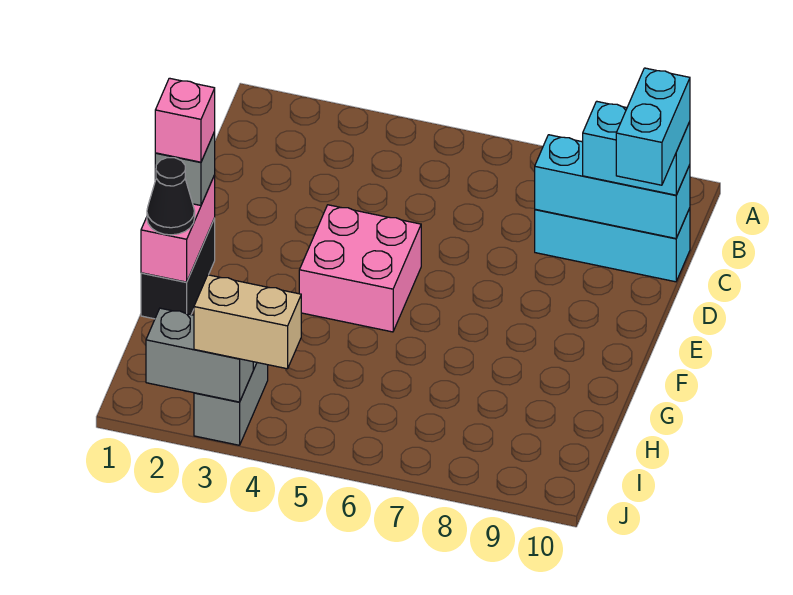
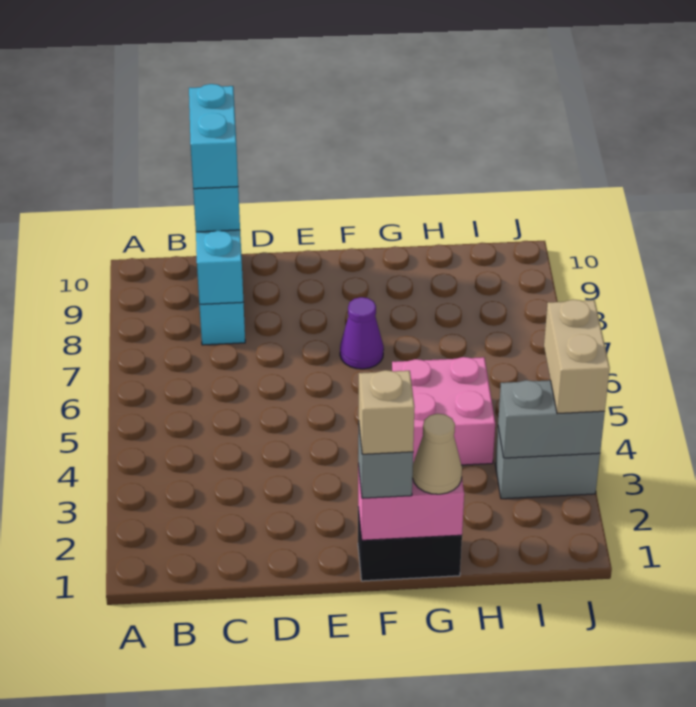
cyan brick C10:D10 level 4 -> cyan brick C9:C10 level 4
pink brick E4:F5 level 1 -> pink brick G4:H5 level 1
pink brick F1 level 4 -> tan brick F1 level 4
none -> purple cone F7 level 1
black cone G1 level 3 -> tan cone G1 level 3
grey brick J2:J3 level 2 -> grey brick I3:J3 level 2

